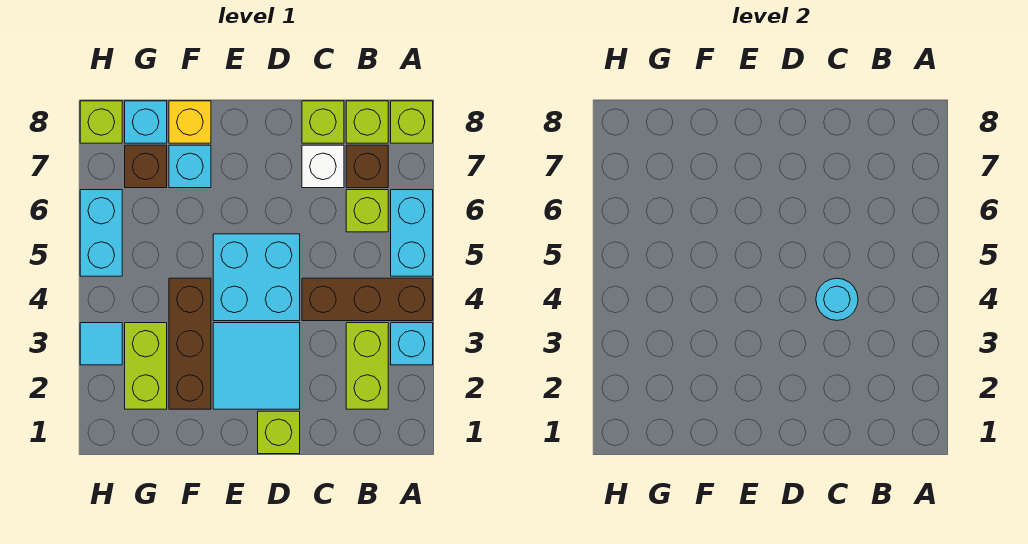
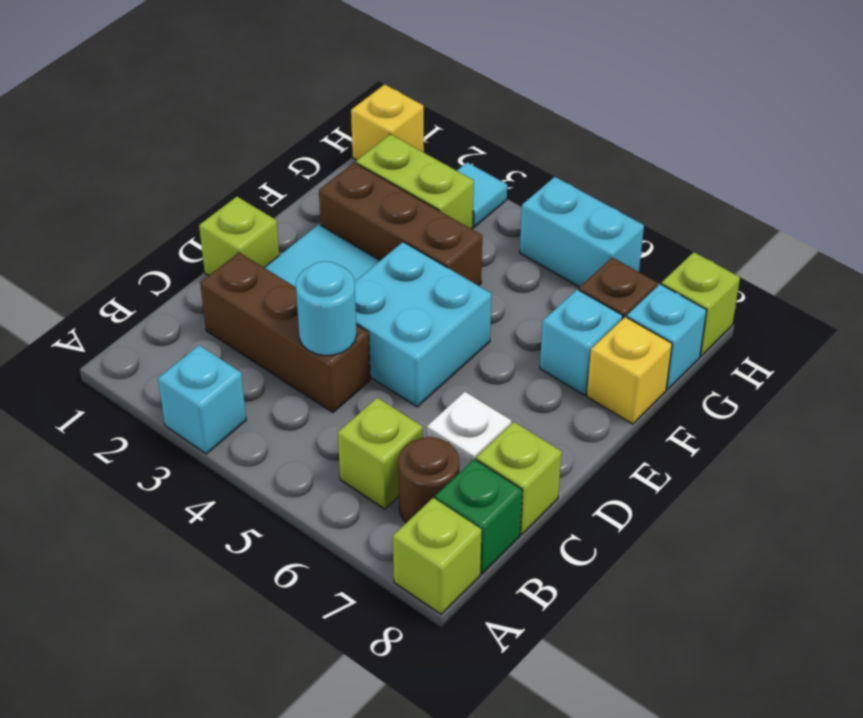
brown brick A4:C4 level 1 -> brown brick C2:C4 level 1
cyan brick A5:A6 level 1 -> none
lime brick B2:B3 level 1 -> none
brown brick B7 level 1 -> brown round brick B7 level 1
lime brick B8 level 1 -> green brick B8 level 1
none -> yellow brick H1 level 1

